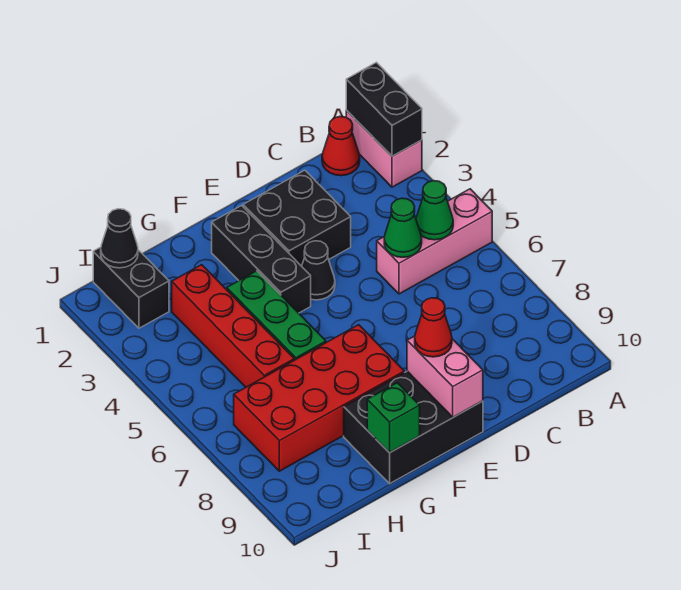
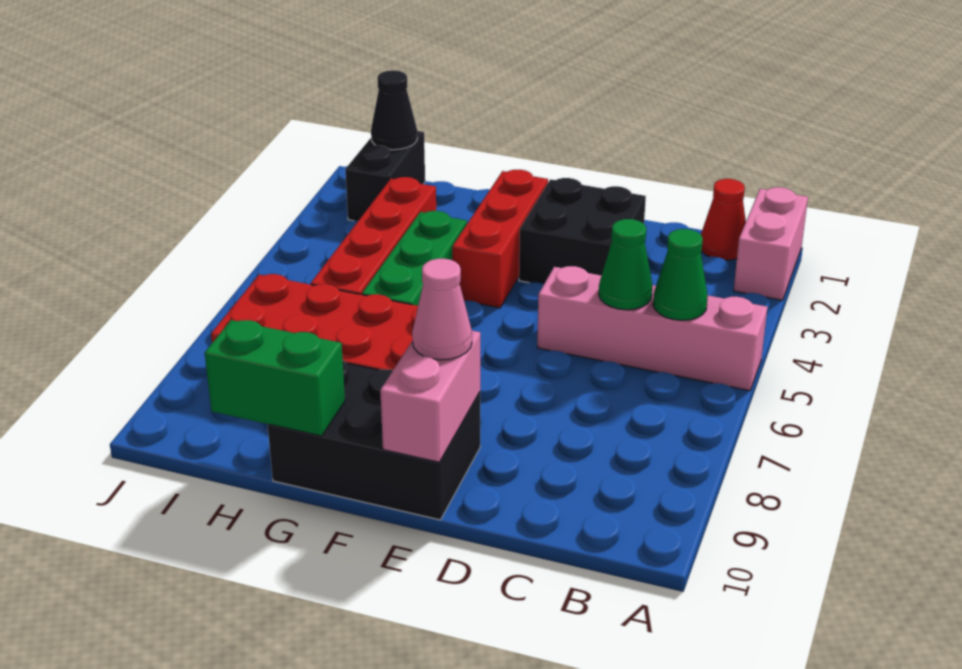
black brick A1:A2 level 2 -> none
pink brick A5:C5 level 1 -> pink brick A5:D5 level 1
black cone E4 level 1 -> none
red cone E9 level 3 -> pink cone E9 level 3
black brick F2:F4 level 1 -> red brick F2:F4 level 1
green brick G10 level 2 -> green brick G10:H10 level 2

